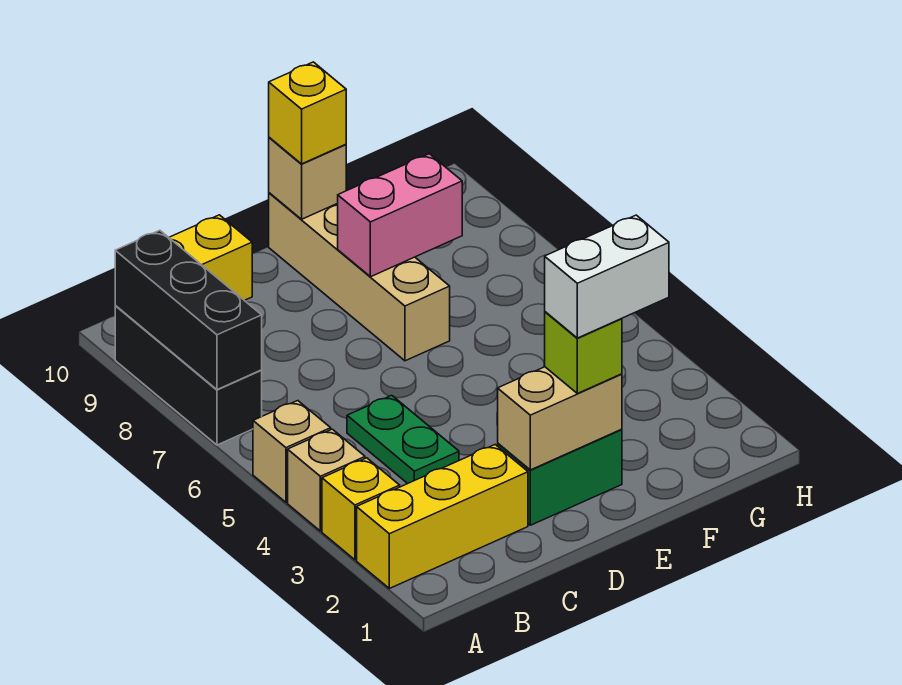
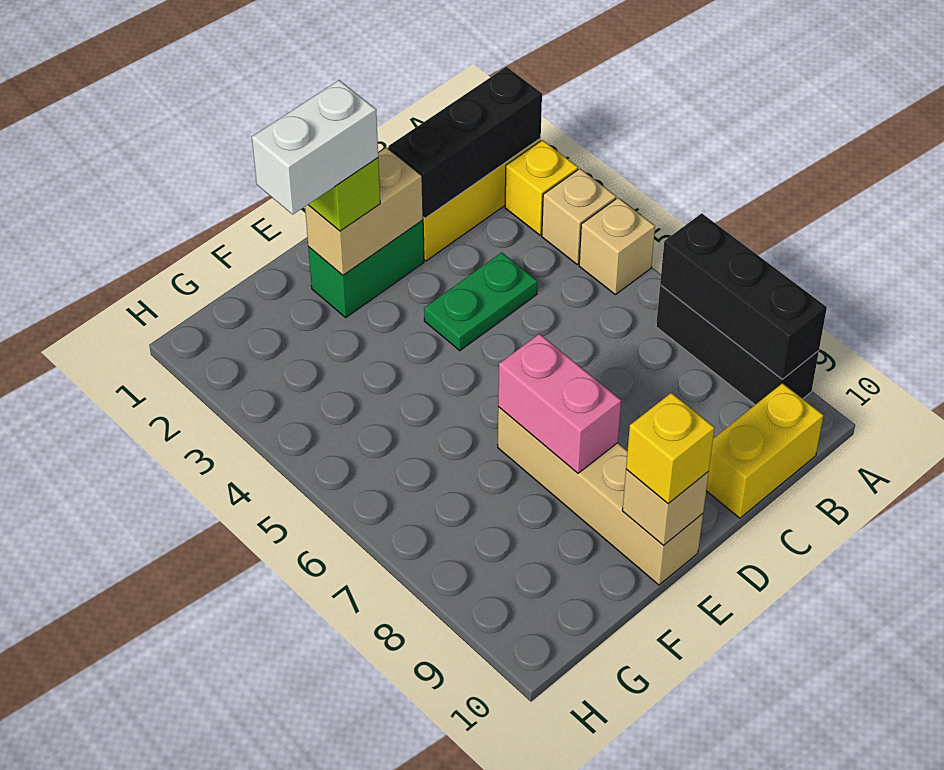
none -> black brick A2:C2 level 2
green plate C4:C5 level 1 -> green plate C4:D4 level 1
pink brick E8:F8 level 2 -> pink brick E7:E8 level 2

